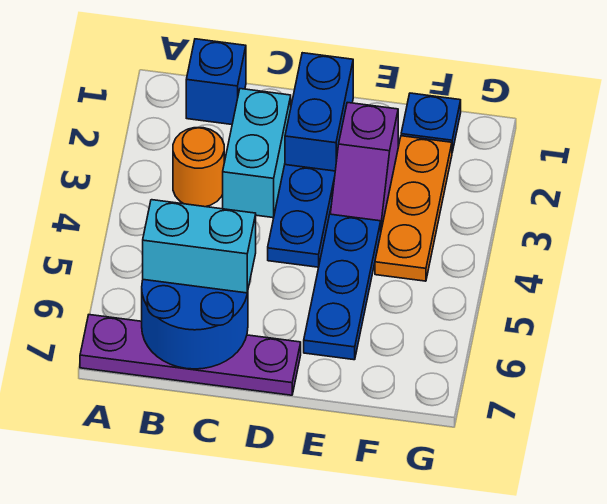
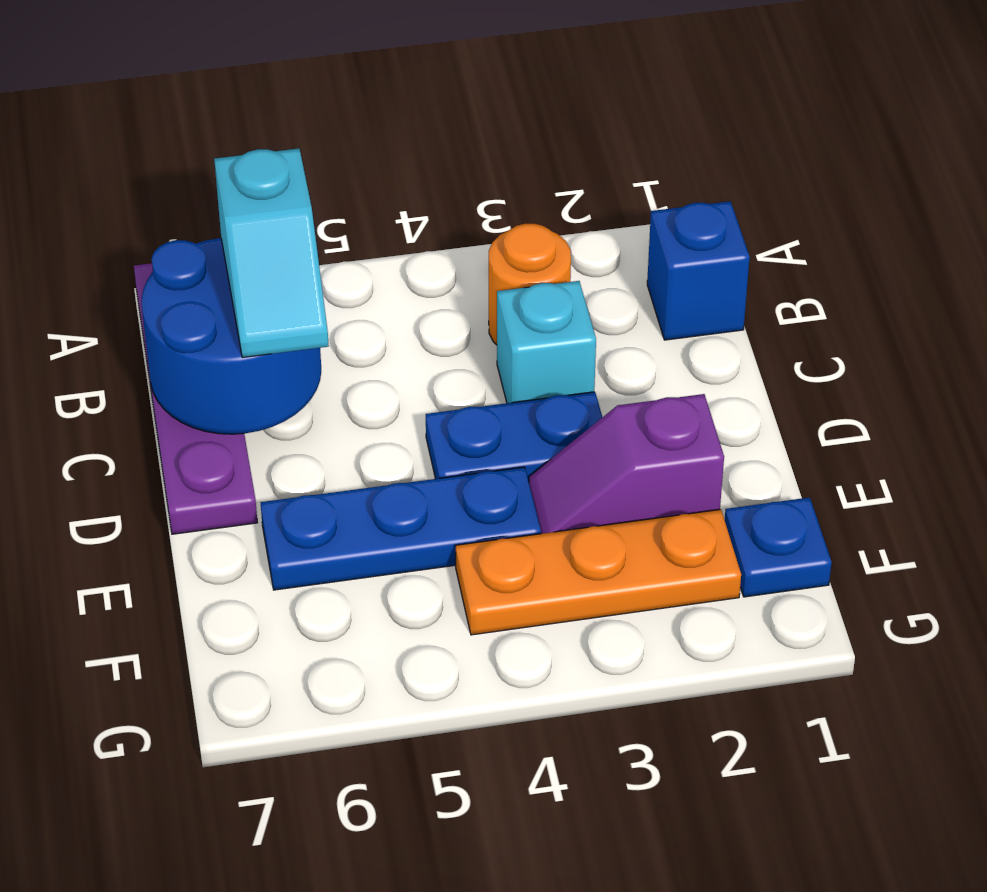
cyan brick B6:C6 level 3 -> cyan slope B6:C6 level 3 top B
cyan brick C2:C3 level 1 -> cyan brick C3 level 1
blue brick D1:D2 level 1 -> none

